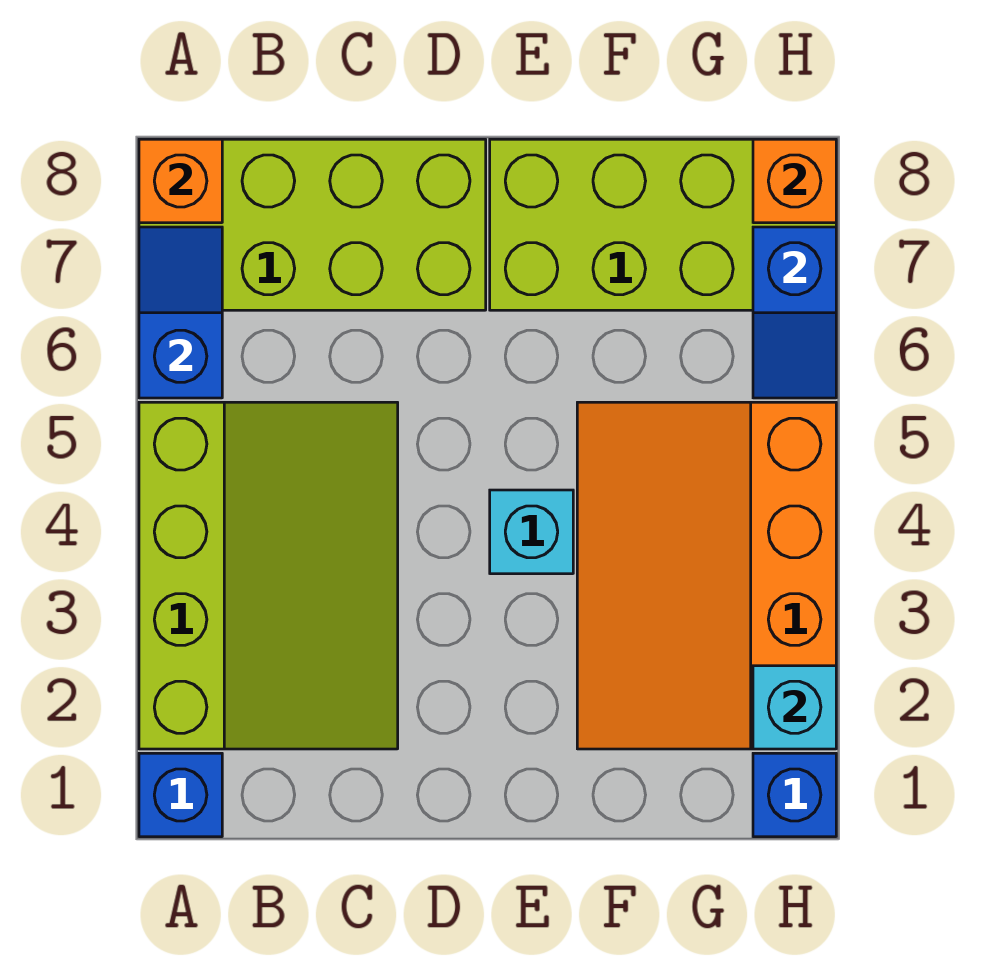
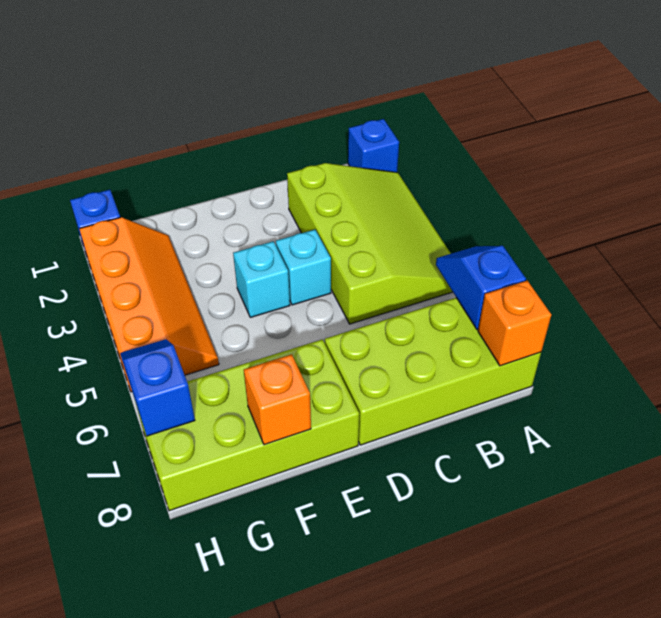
lime slope A2:C5 level 1 top A -> lime slope A2:C5 level 1 top C
blue slope A6:A7 level 2 top 6 -> blue slope A6:A7 level 2 top 7
orange slope F2:H5 level 1 top H -> orange slope G2:H5 level 1 top H
cyan brick H2 level 2 -> cyan brick D4 level 1
orange brick H8 level 2 -> orange brick F8 level 2

